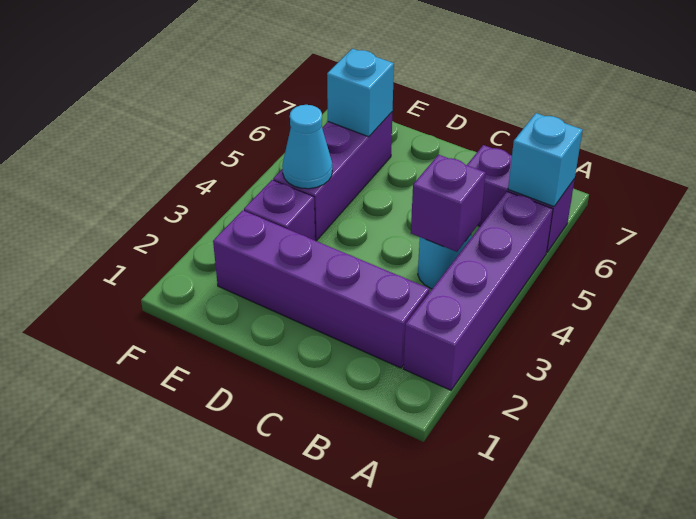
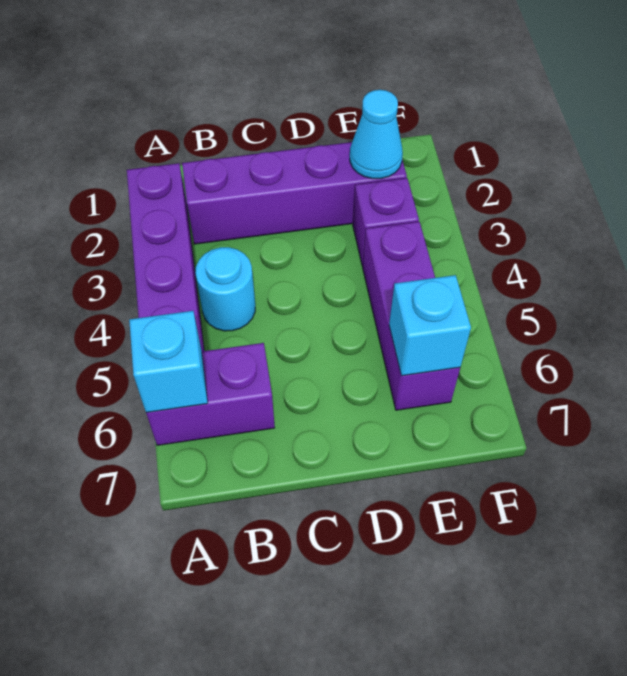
purple brick B4 level 2 -> none
cyan cone E4 level 2 -> cyan cone E2 level 2

